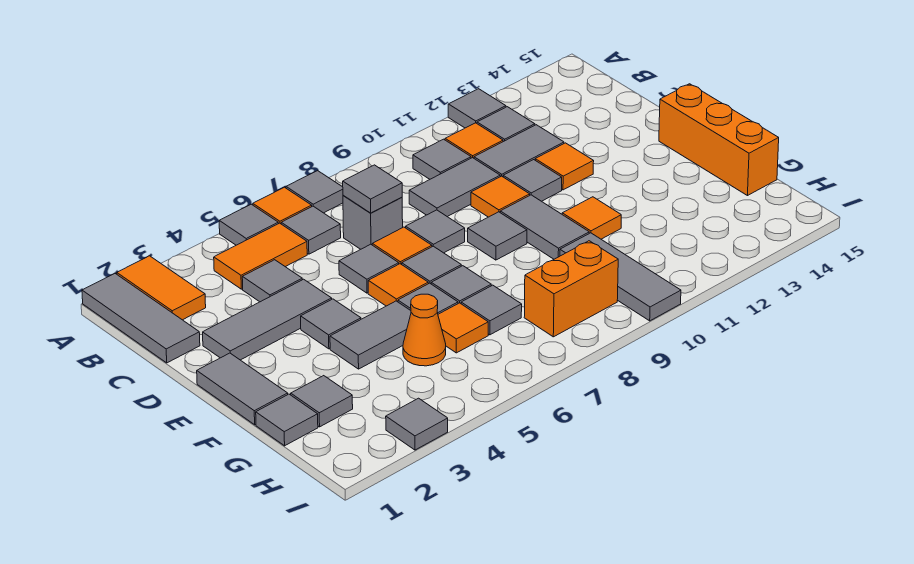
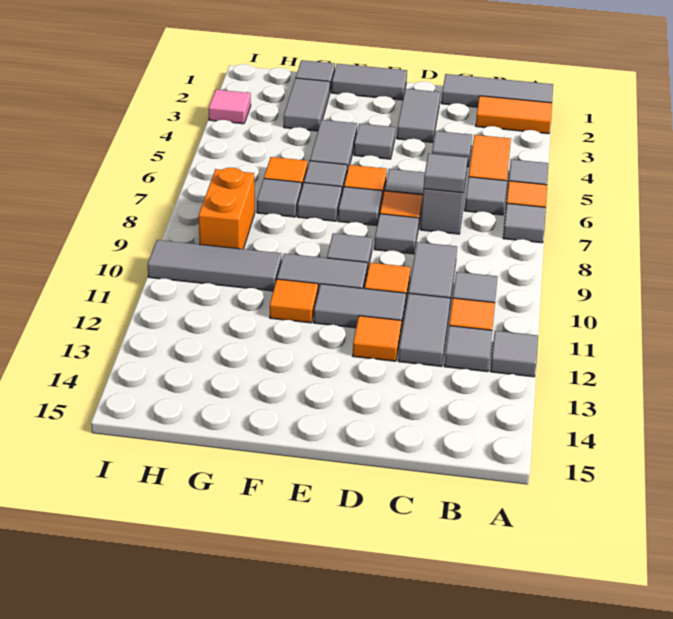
grey tile D2:D4 level 1 -> grey tile D2:D3 level 1
grey tile D11 level 1 -> grey tile D11:E11 level 1
orange brick E15:G15 level 1 -> none
grey tile G2 level 1 -> grey tile G2:G3 level 1
orange cone G5 level 1 -> none
grey tile I3 level 1 -> pink tile I3 level 1

